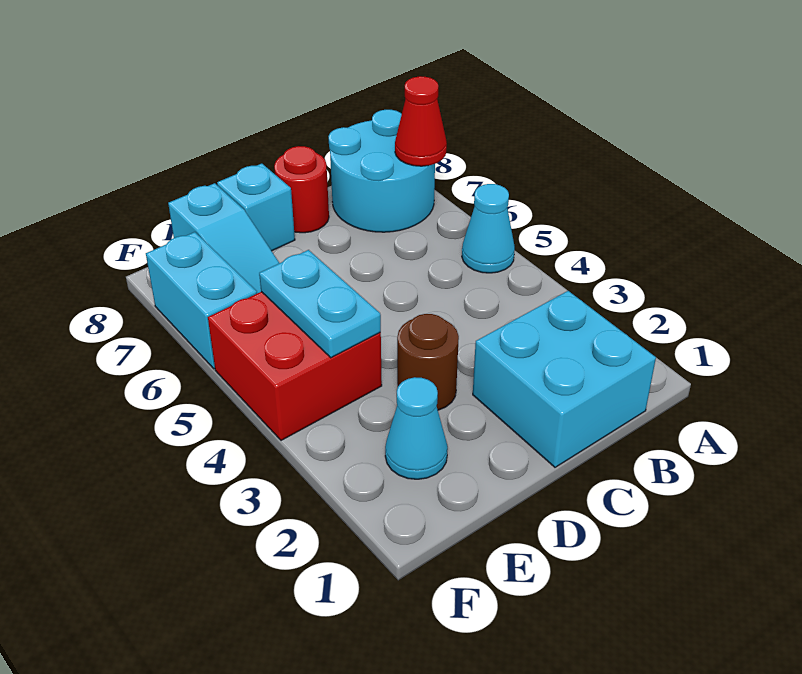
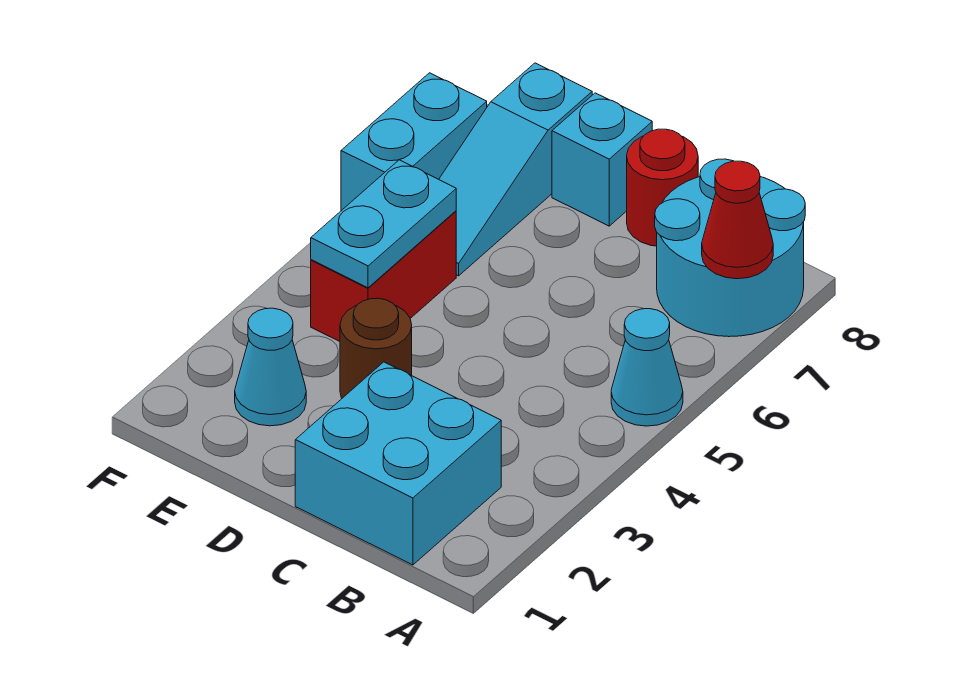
red brick E4:F5 level 1 -> red brick E4:E5 level 1

